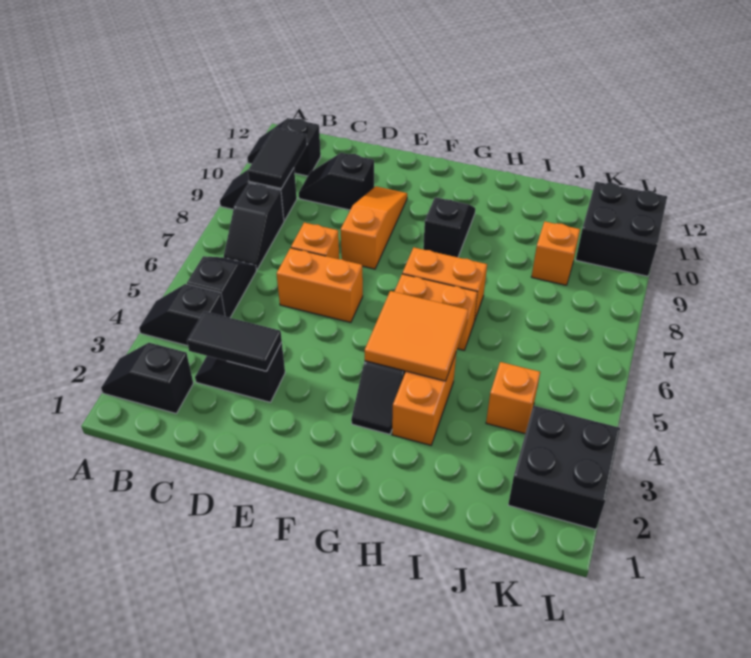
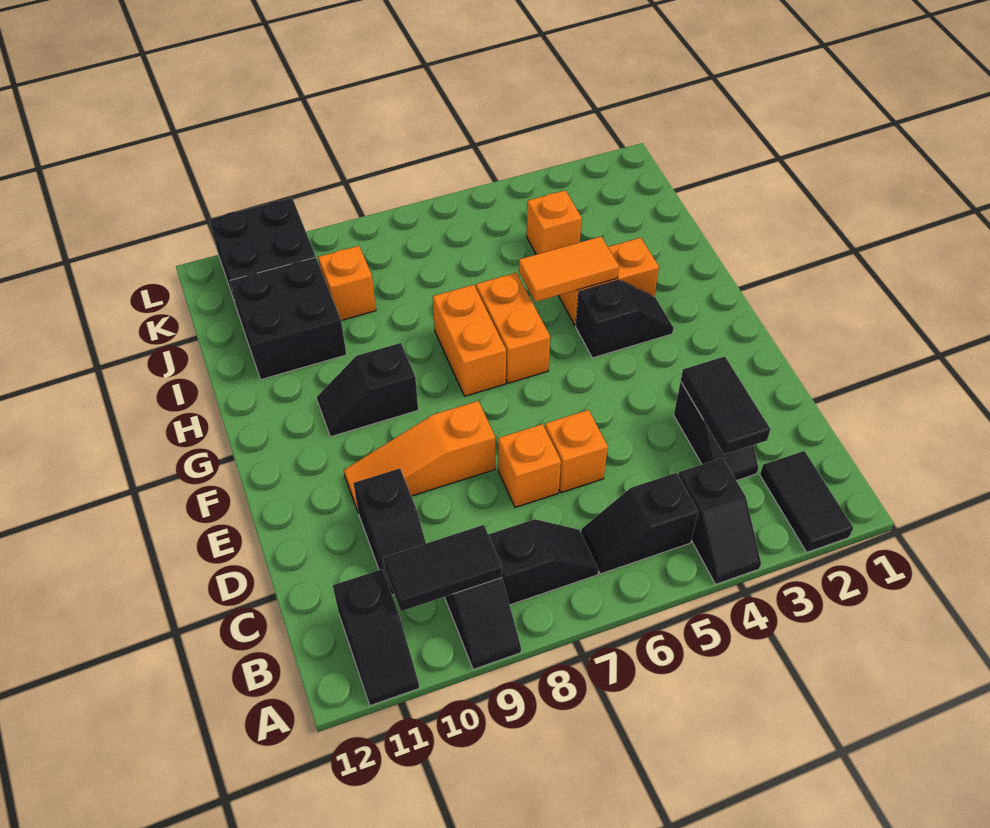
black slope A2:B2 level 1 top B -> black tile A2:B2 level 1
orange brick D6:E6 level 1 -> orange brick D6 level 1
orange tile G4:H5 level 2 -> orange tile H4:H5 level 2
black brick K2:L3 level 1 -> black brick I10:J11 level 1

